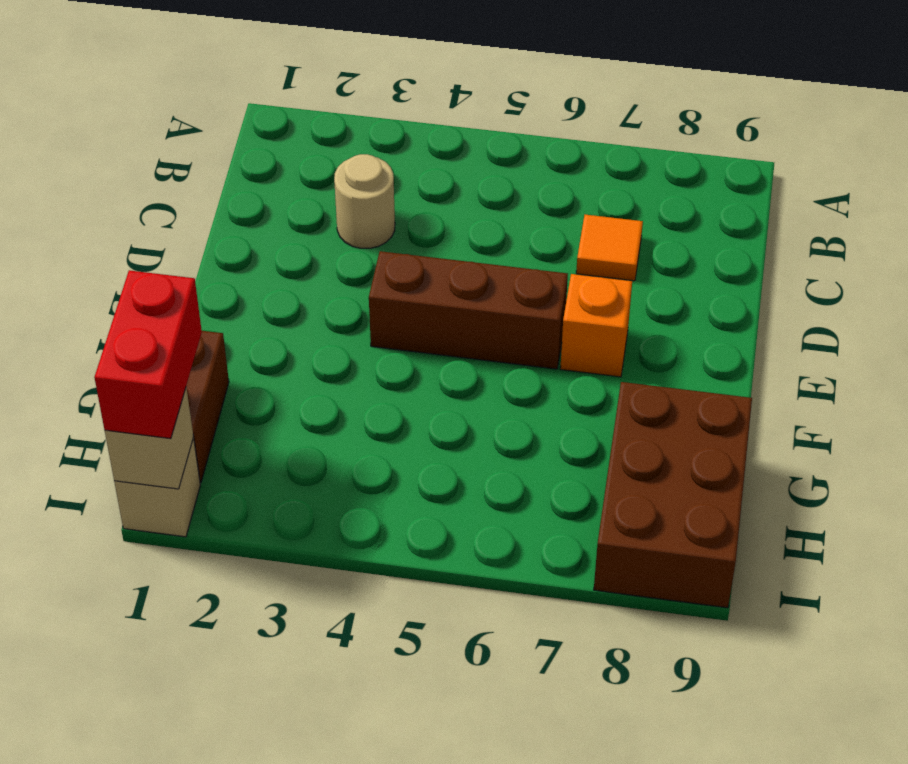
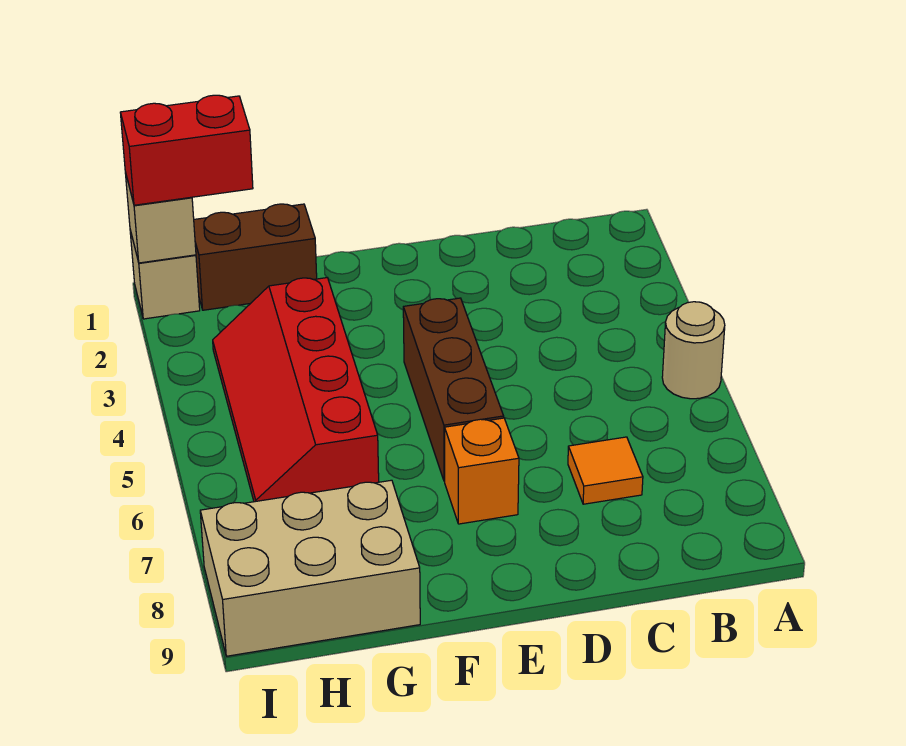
tan round brick C3 level 1 -> tan round brick A5 level 1
none -> red slope G3:H6 level 1 top G
brown brick G8:I9 level 1 -> tan brick G8:I9 level 1

